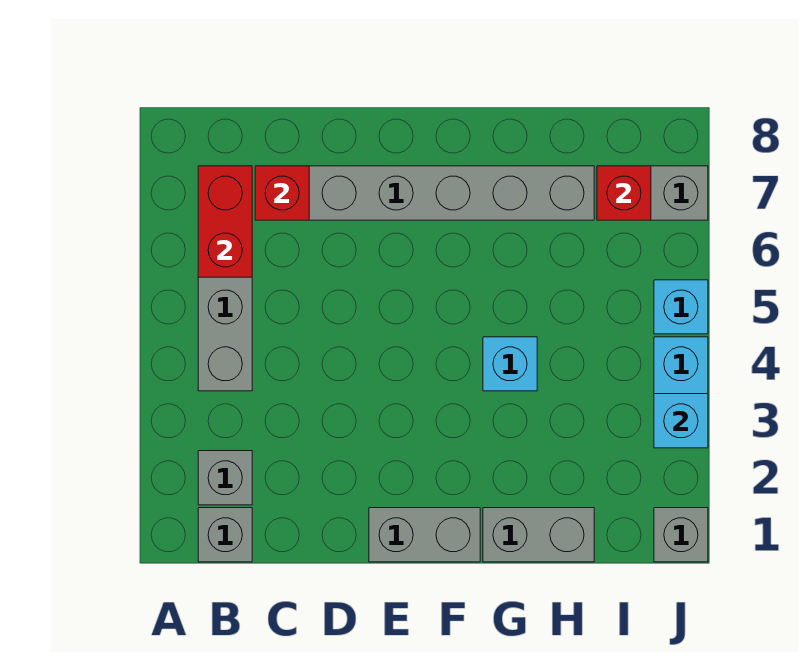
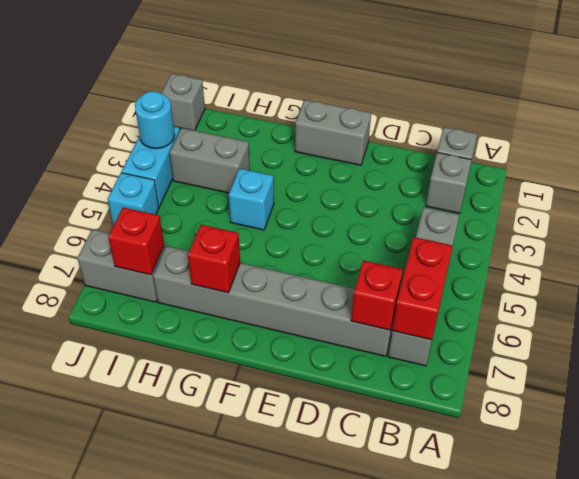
grey brick G1:H1 level 1 -> grey brick H3:I3 level 1
none -> red brick G7 level 2
cyan brick J3 level 2 -> cyan round brick J3 level 2

